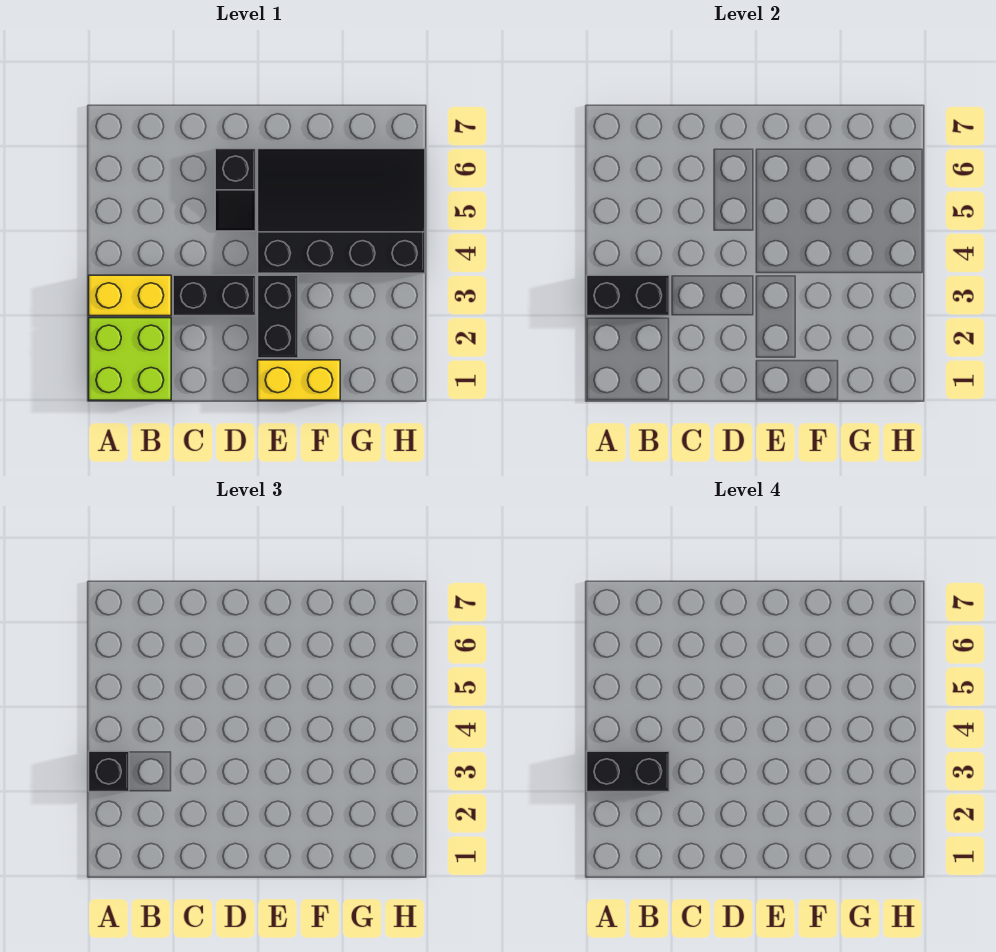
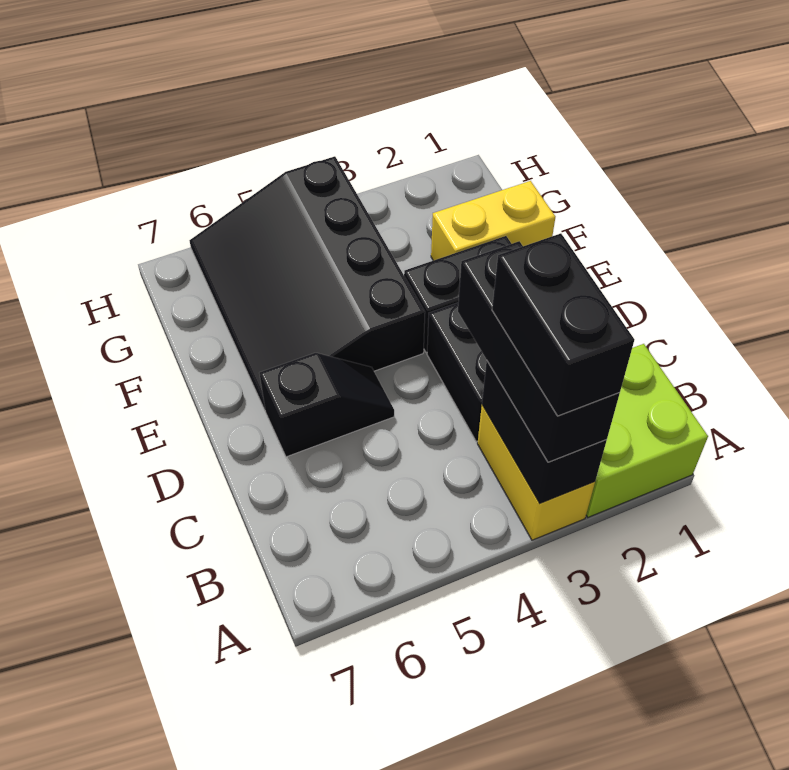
black brick A3 level 3 -> black brick A3:C3 level 3
yellow brick E1:F1 level 1 -> yellow brick F1:F2 level 1

